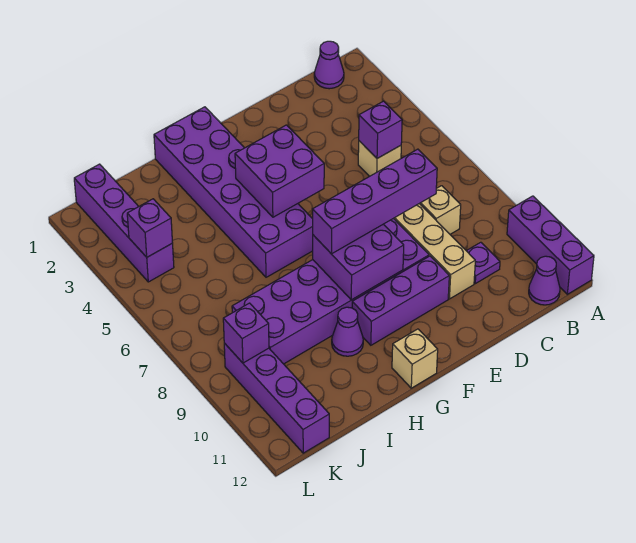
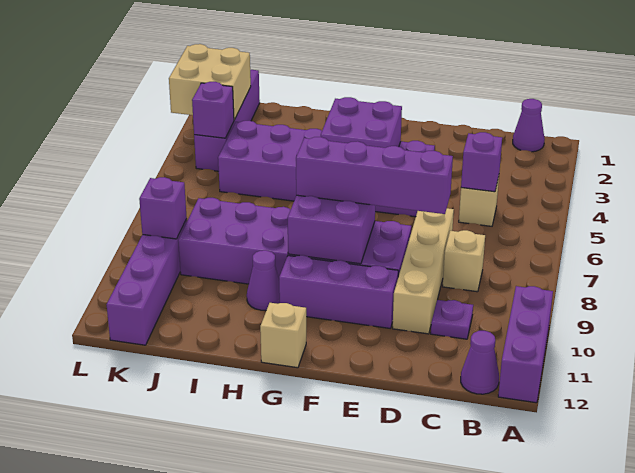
purple brick G1:H6 level 1 -> purple brick E4:J5 level 1
none -> tan brick K2:L3 level 2

